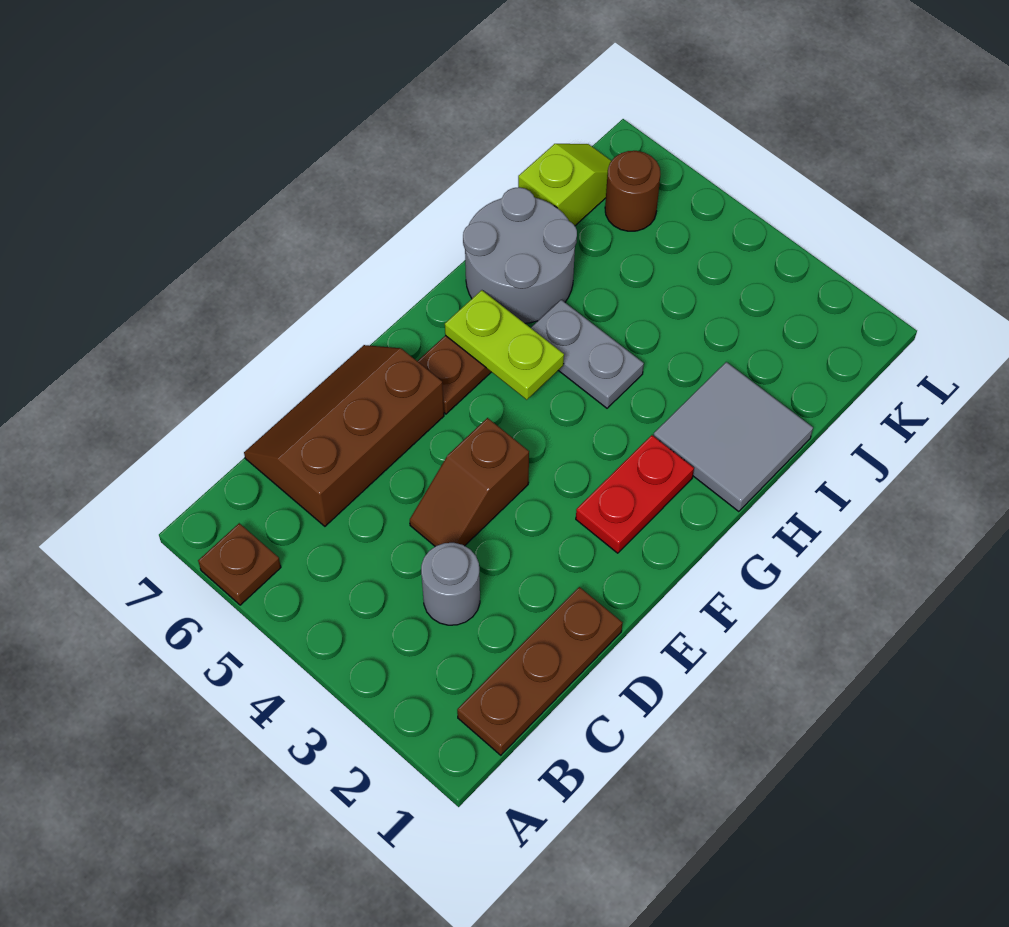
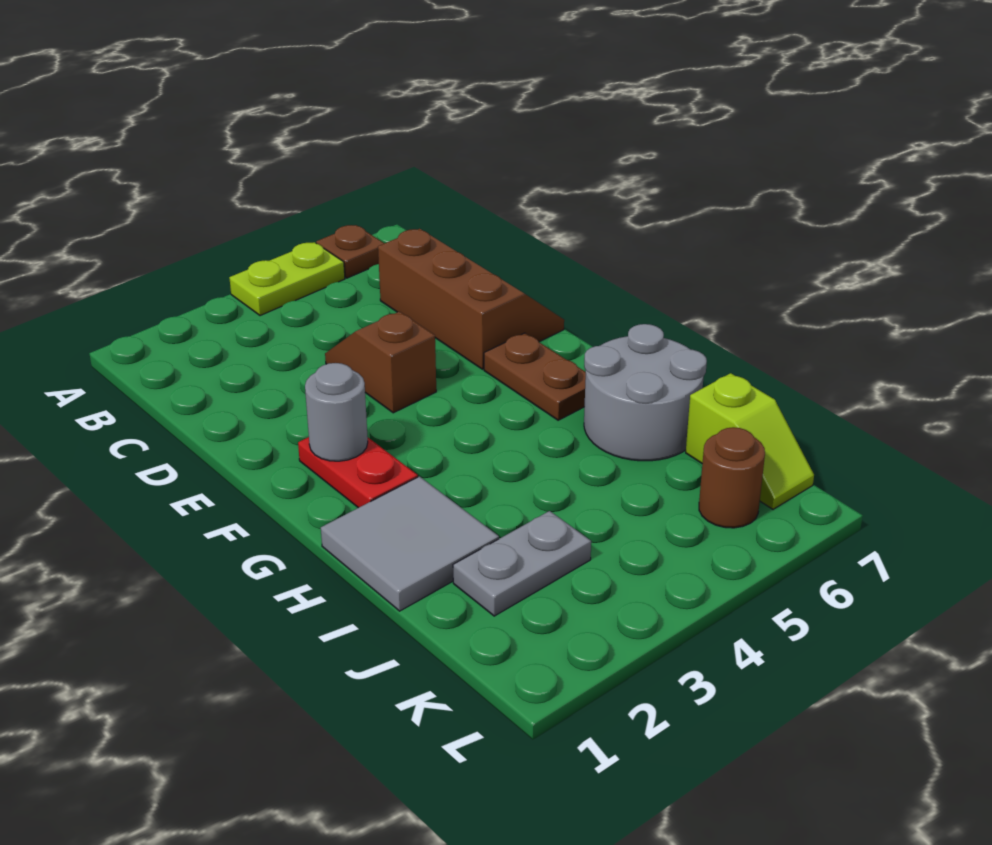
brown plate B1:D1 level 1 -> none
grey round brick C3 level 1 -> grey round brick F2 level 2
lime plate G5:G6 level 2 -> lime plate A4:A5 level 1
grey plate H4:H5 level 1 -> grey plate J2:J3 level 1

